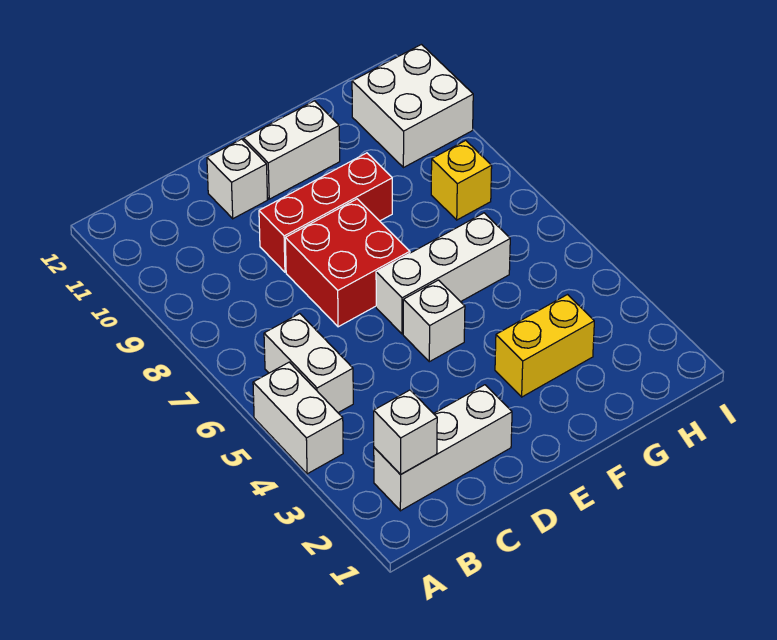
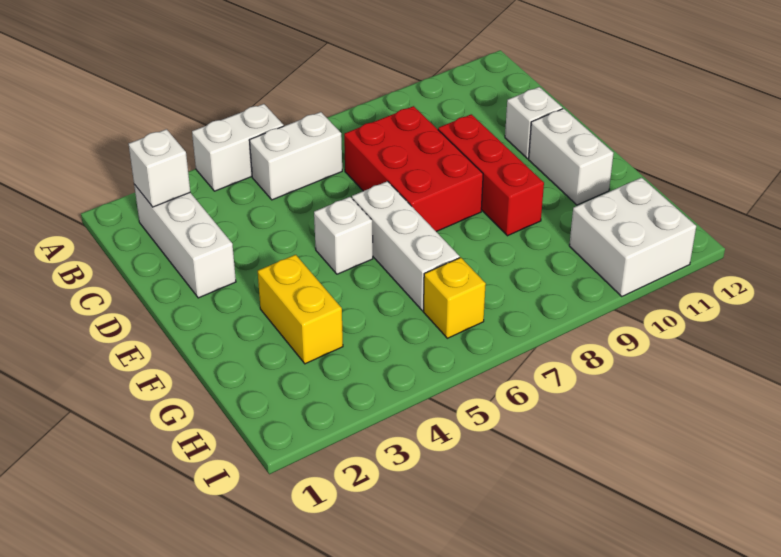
red brick D7:E8 level 1 -> red brick C7:E8 level 1
yellow brick H8 level 1 -> yellow brick H6 level 1

